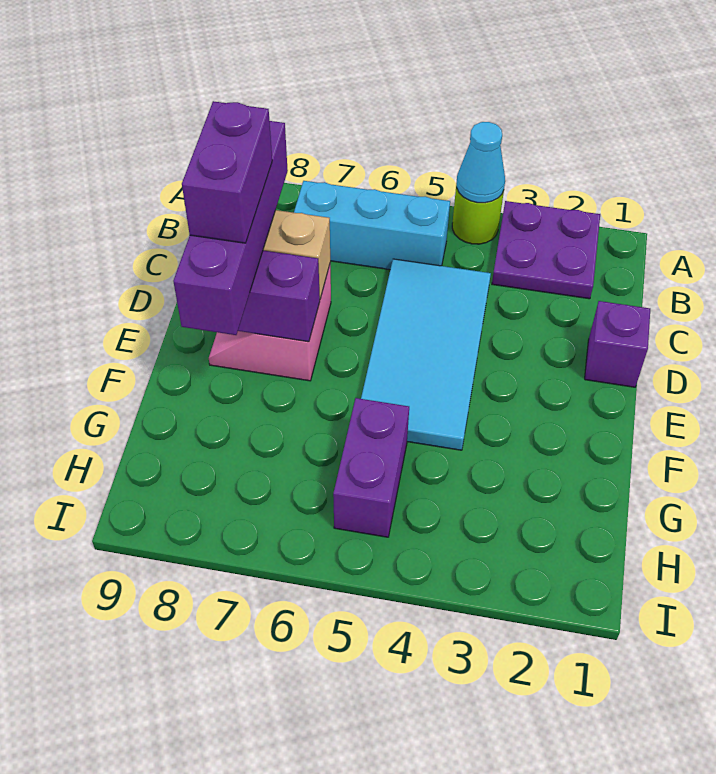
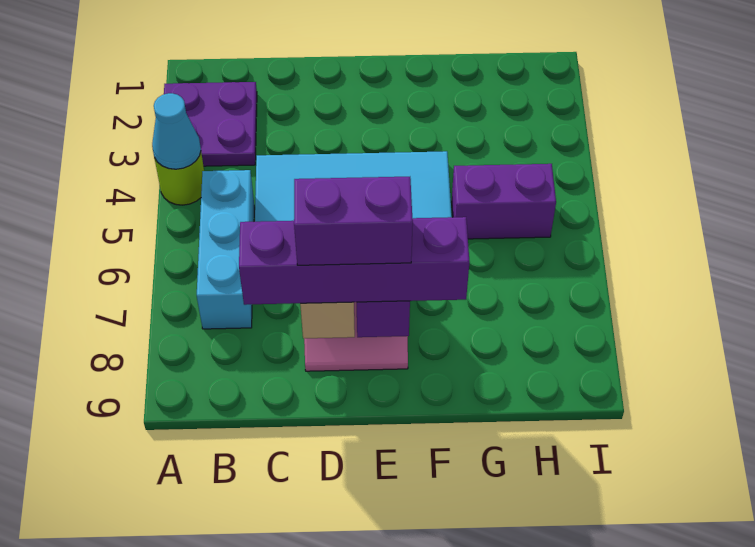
purple brick D1 level 1 -> none

